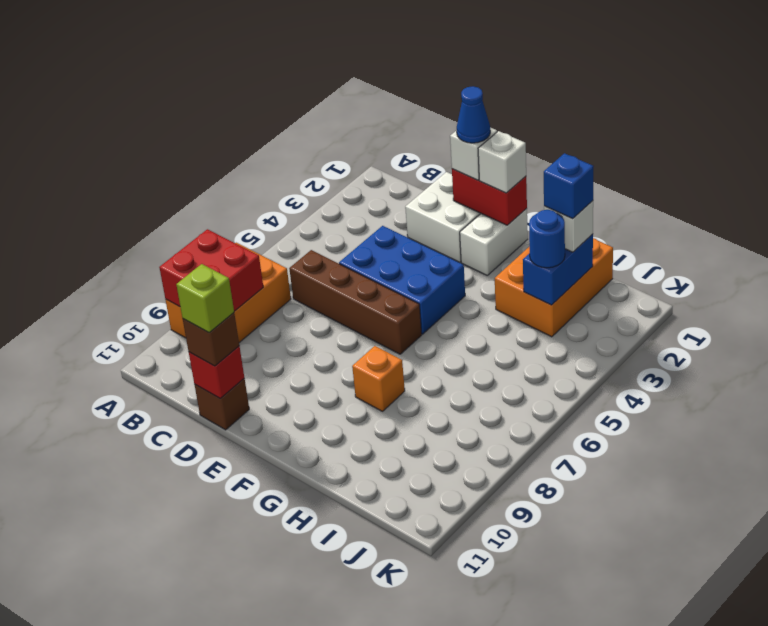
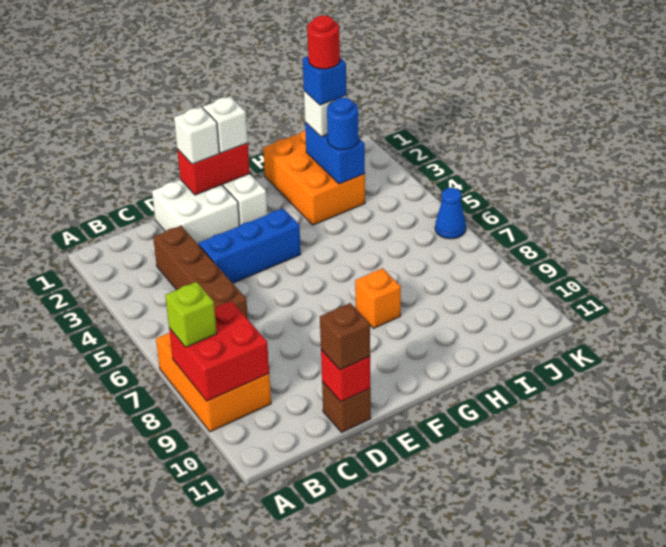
brown brick C6:F6 level 1 -> brown brick C3:C6 level 1
blue brick D4:F5 level 1 -> blue brick D4:F4 level 1
lime brick D11 level 4 -> lime brick A8 level 3
blue cone E1 level 4 -> blue cone K6 level 1
none -> red round brick I2 level 5

